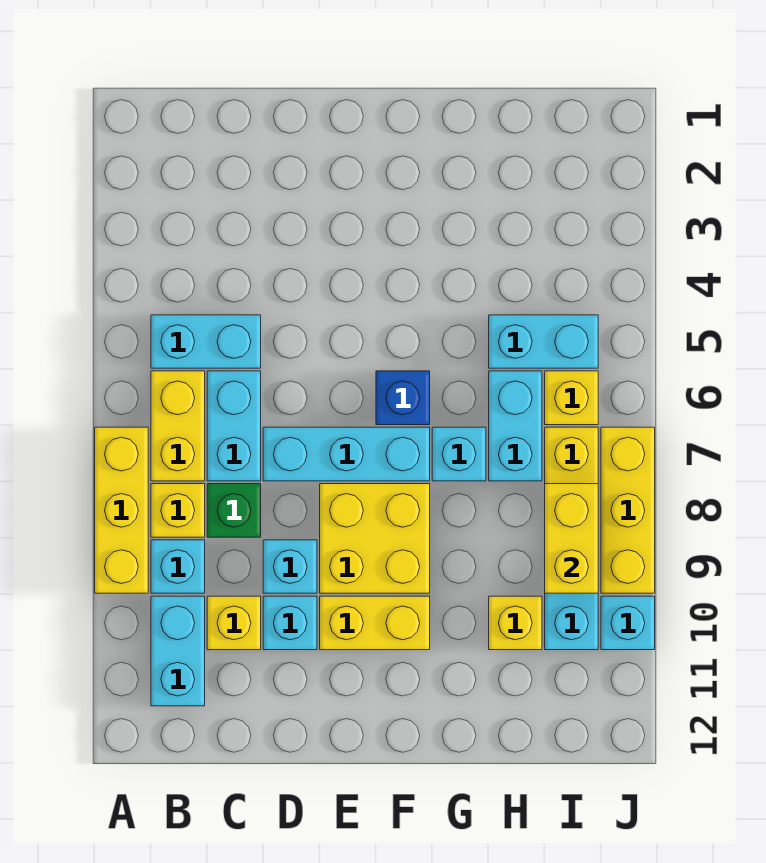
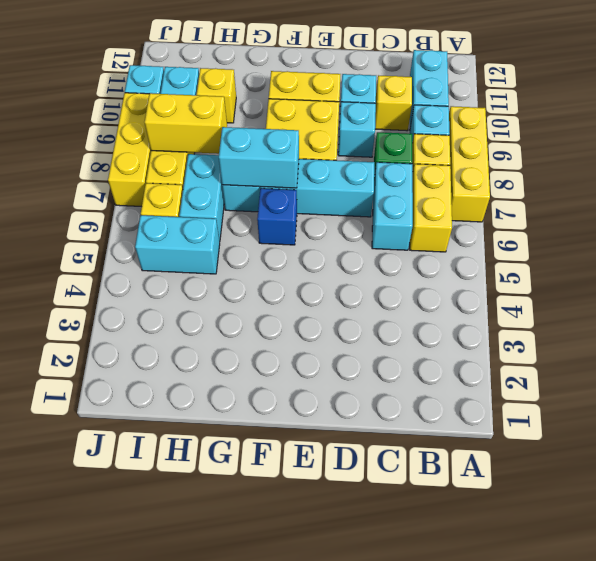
cyan brick B5:C5 level 1 -> cyan brick F7:G7 level 2
yellow brick I8:I9 level 2 -> yellow brick H8:I8 level 2

